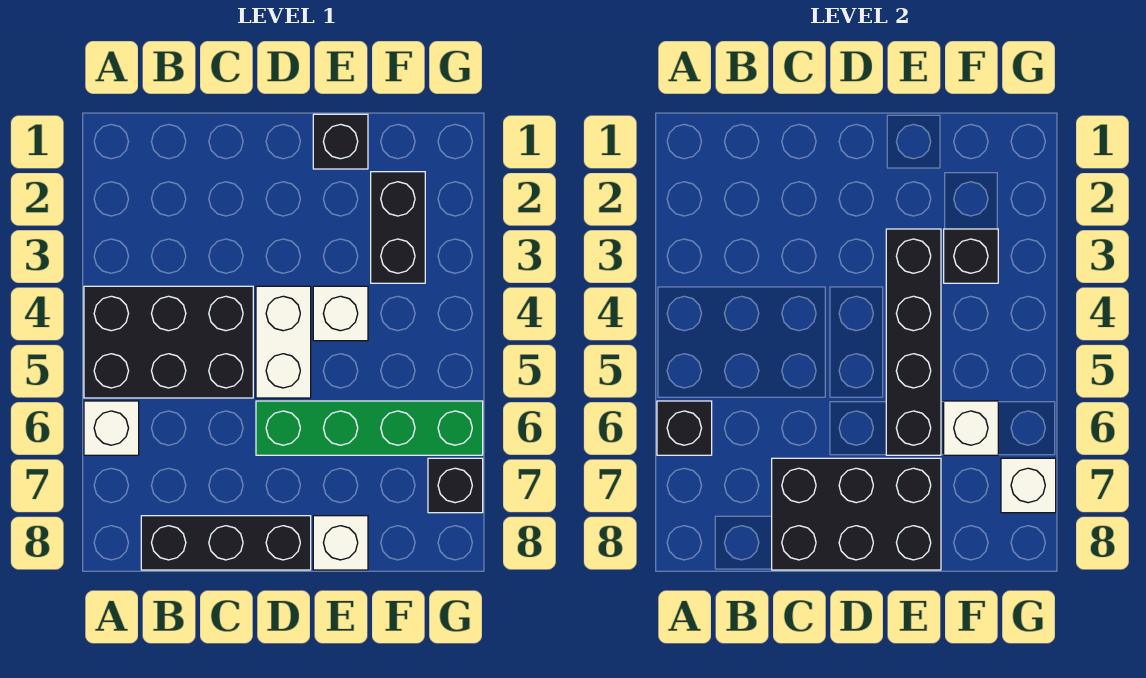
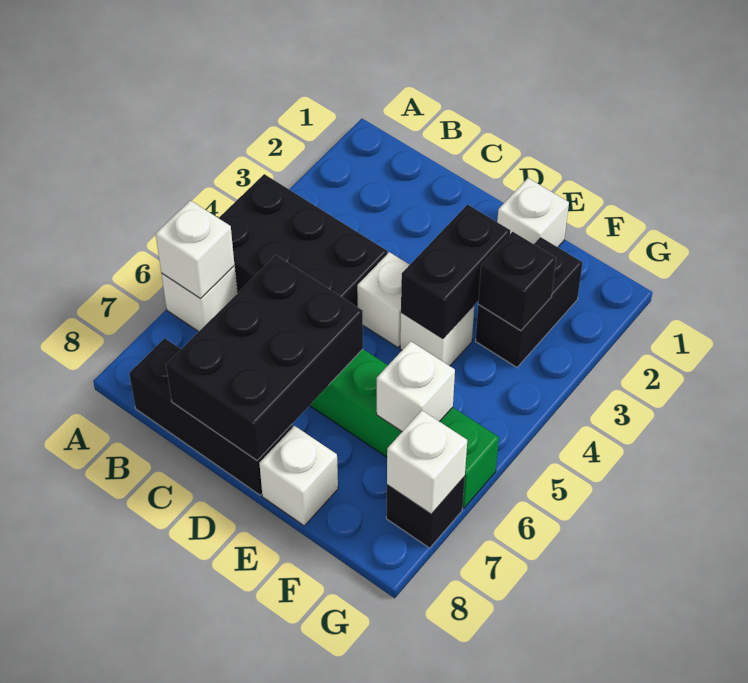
black brick A6 level 2 -> white brick A6 level 2
black brick C7:E8 level 2 -> black brick C6:D8 level 2
white brick D4:D5 level 1 -> white brick D4 level 1
black brick E1 level 1 -> white brick E1 level 1
black brick E3:E6 level 2 -> black brick E3:E4 level 2

